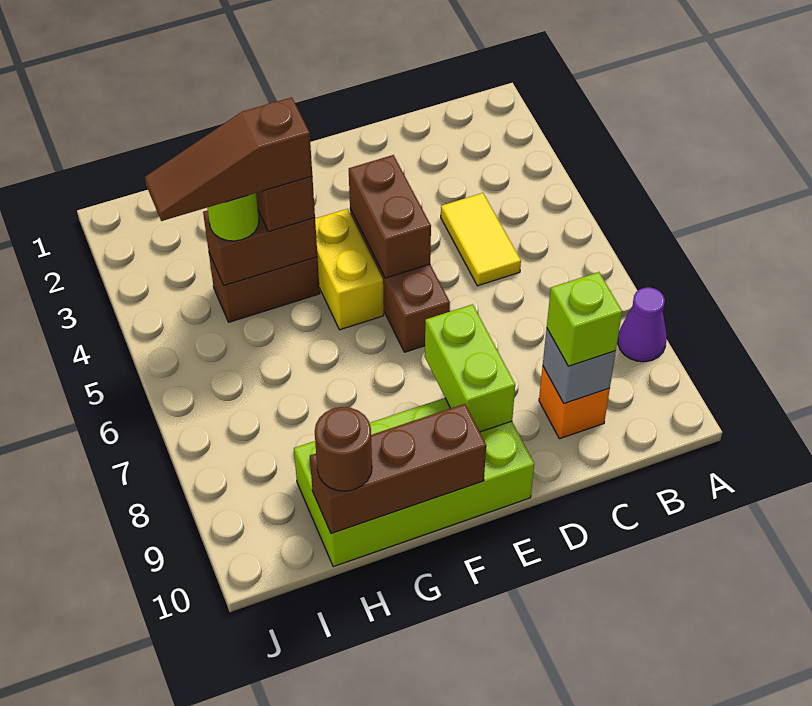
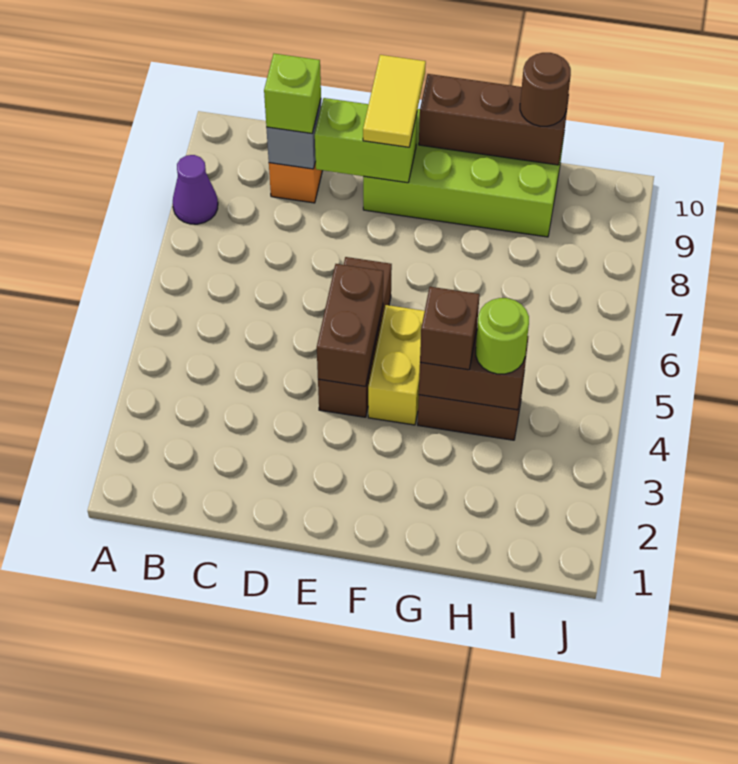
yellow tile C4:C5 level 1 -> yellow tile E9:E10 level 3
lime brick E8:E9 level 2 -> lime brick D9:E9 level 2
brown slope G4:I4 level 4 top G -> none

